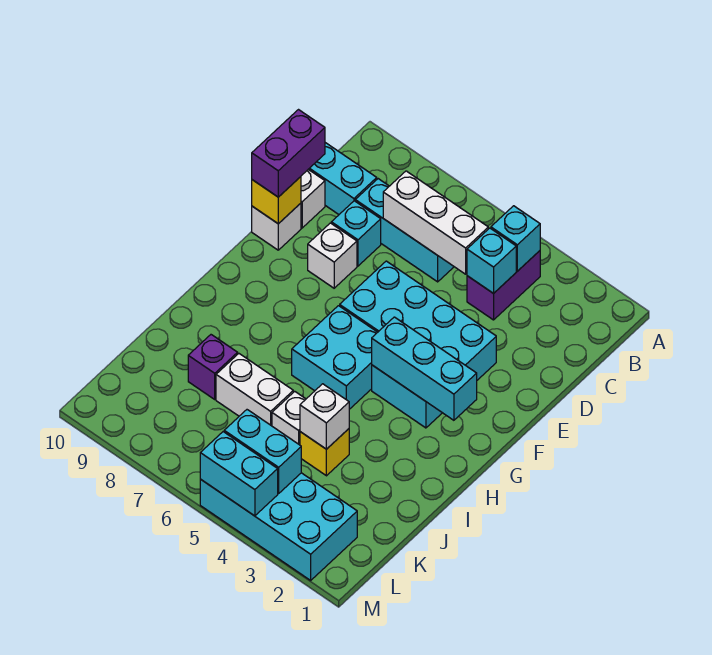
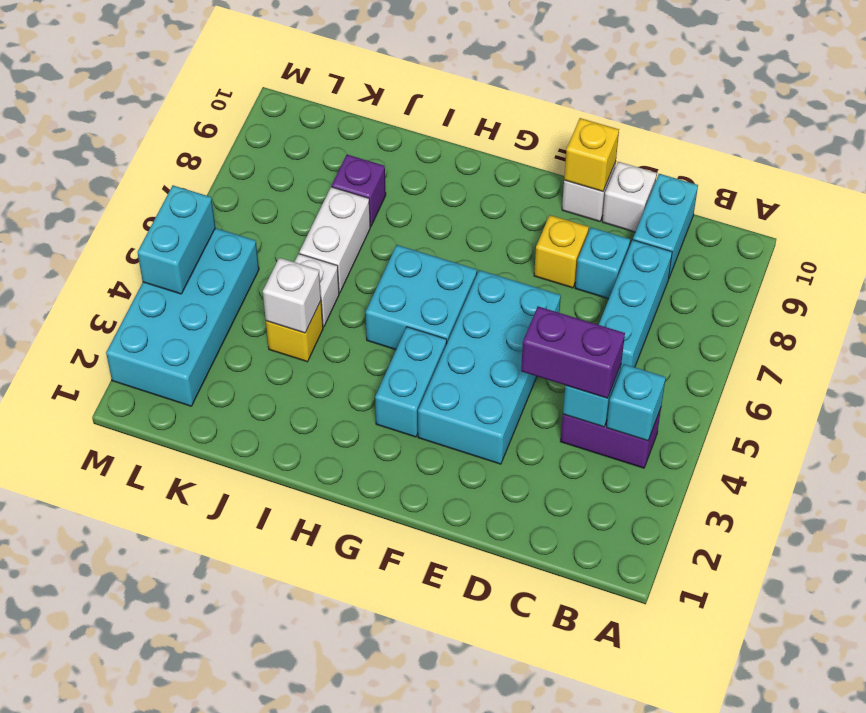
white brick C5:C7 level 2 -> none
purple brick D10:E10 level 3 -> purple brick C4:D4 level 3
white brick E8 level 1 -> yellow brick E8 level 1
cyan brick G2:G4 level 2 -> none
cyan brick L4:L5 level 2 -> none

